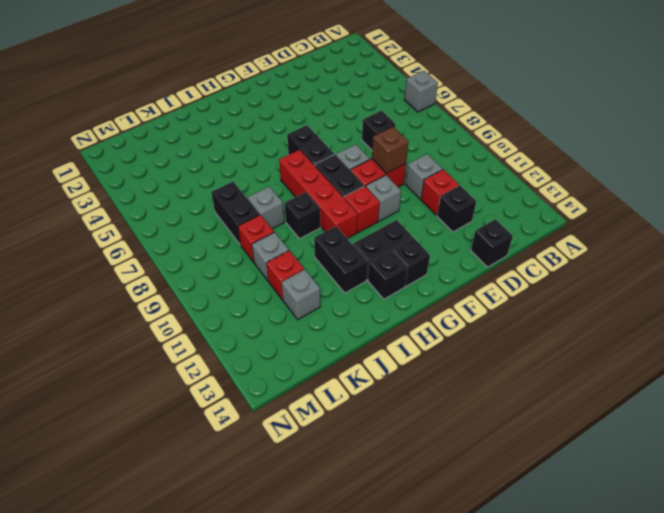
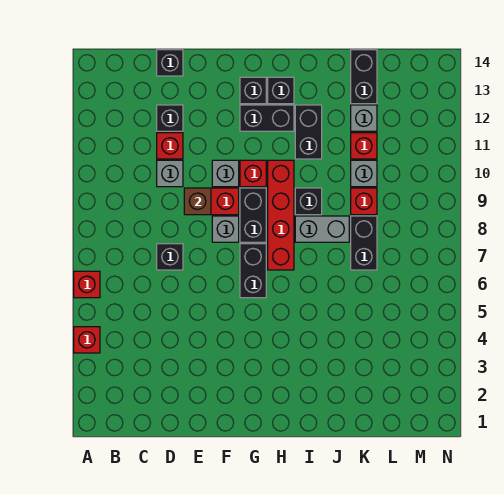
none -> red brick A4 level 1
grey brick A6 level 1 -> red brick A6 level 1
grey brick J8 level 1 -> grey brick I8:J8 level 1
none -> black brick K13:K14 level 1

